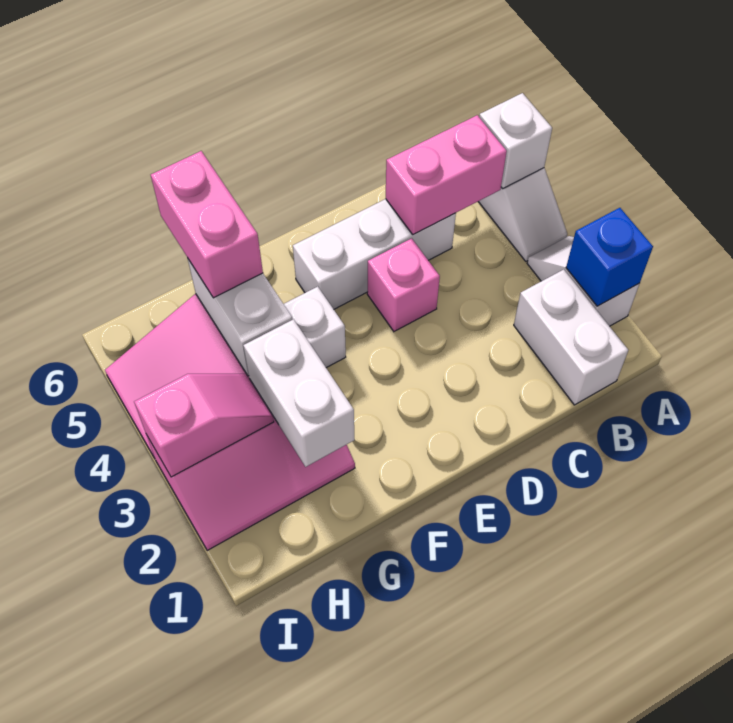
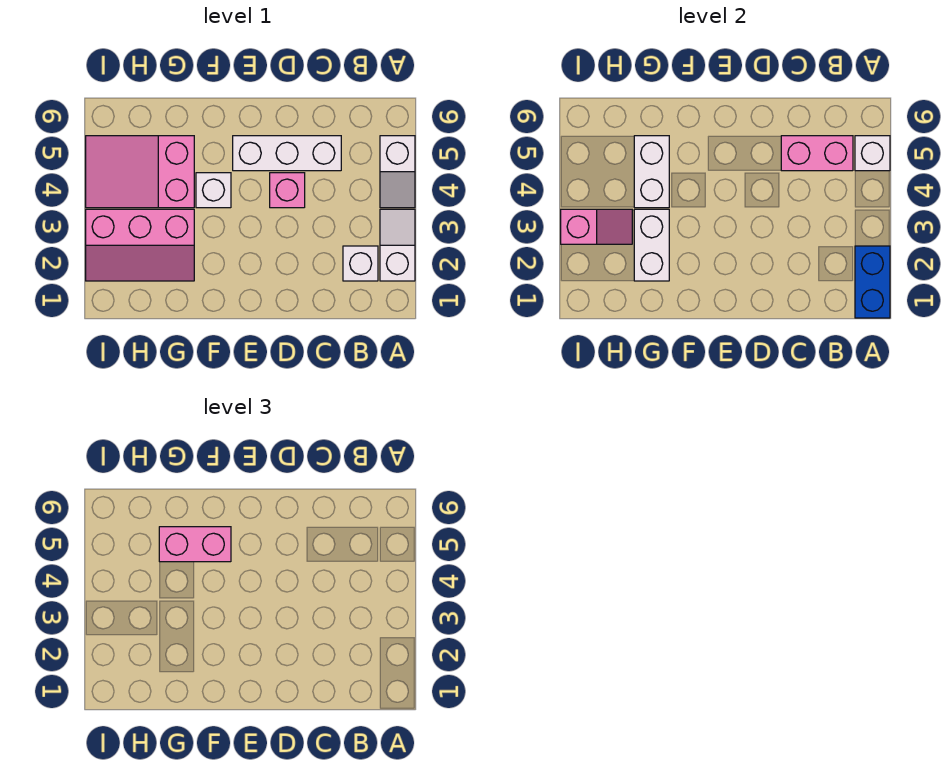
blue brick A2 level 2 -> blue brick A1:A2 level 2
white brick B1:B2 level 1 -> white brick B2 level 1
pink brick G5:G6 level 3 -> pink brick F5:G5 level 3

